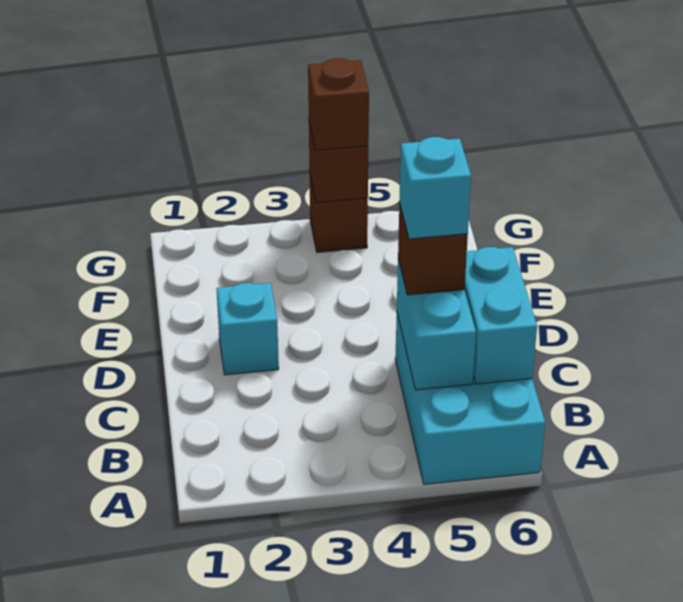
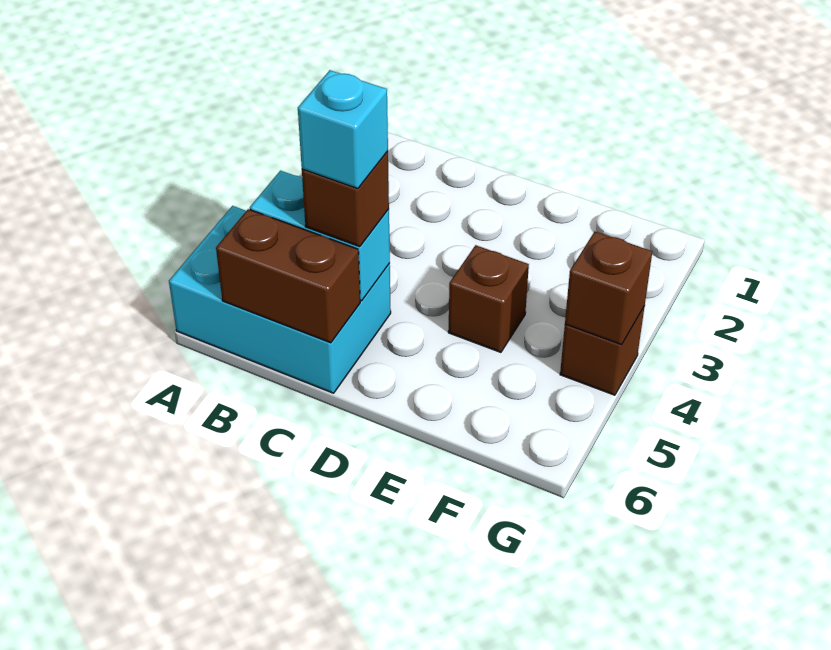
cyan brick B6:C6 level 2 -> brown brick B6:C6 level 2
cyan brick D2 level 1 -> none
brown brick G4 level 3 -> brown brick E4 level 1

